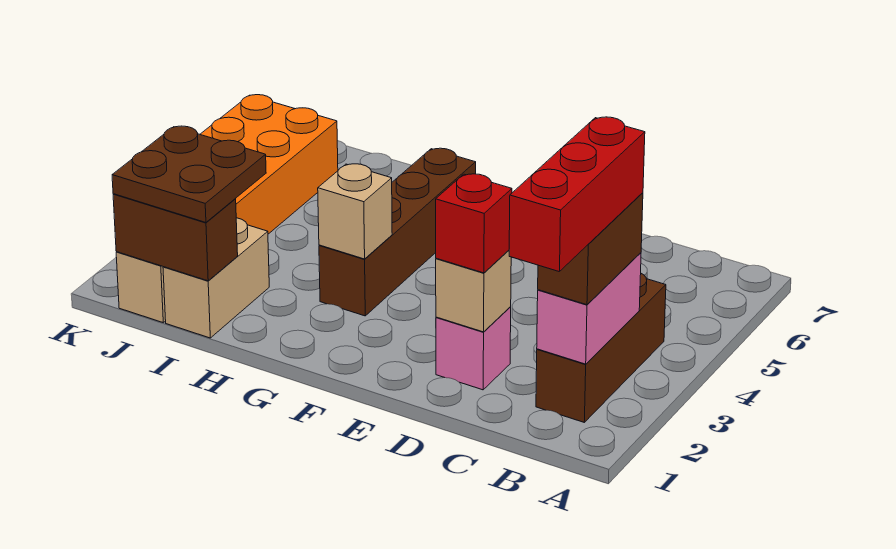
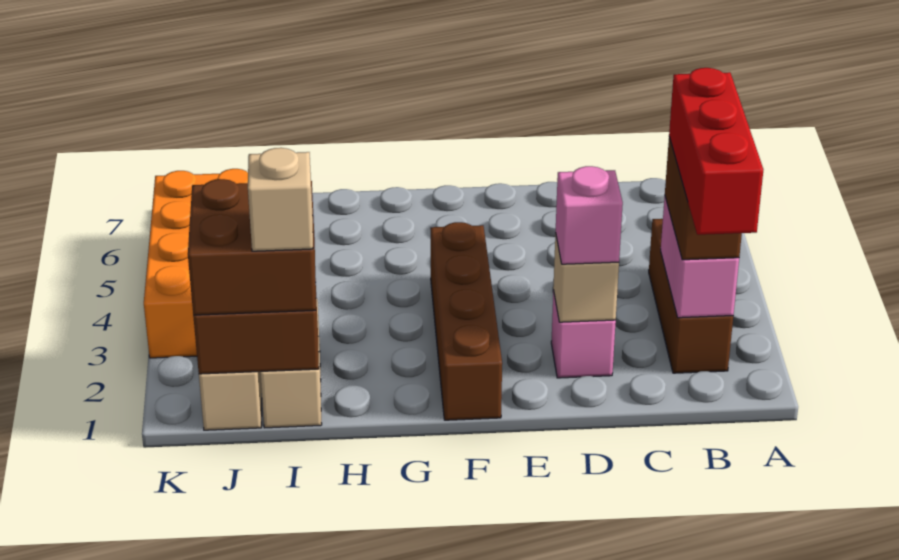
red brick D2 level 3 -> pink brick D2 level 3
brown brick G3:G6 level 1 -> brown brick F1:F4 level 1
tan brick G3 level 2 -> tan brick I1 level 4
brown plate I1:J2 level 3 -> brown brick I1:J2 level 3

